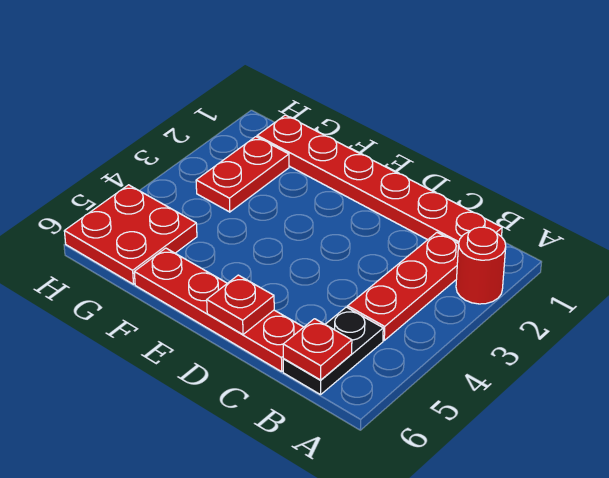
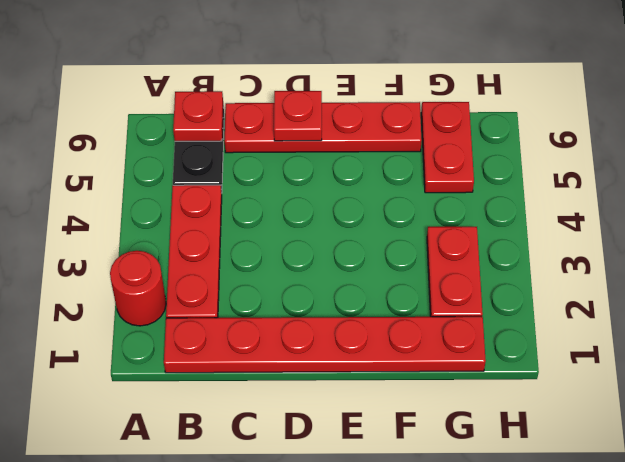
red plate G5:H6 level 1 -> red plate G5:G6 level 1

